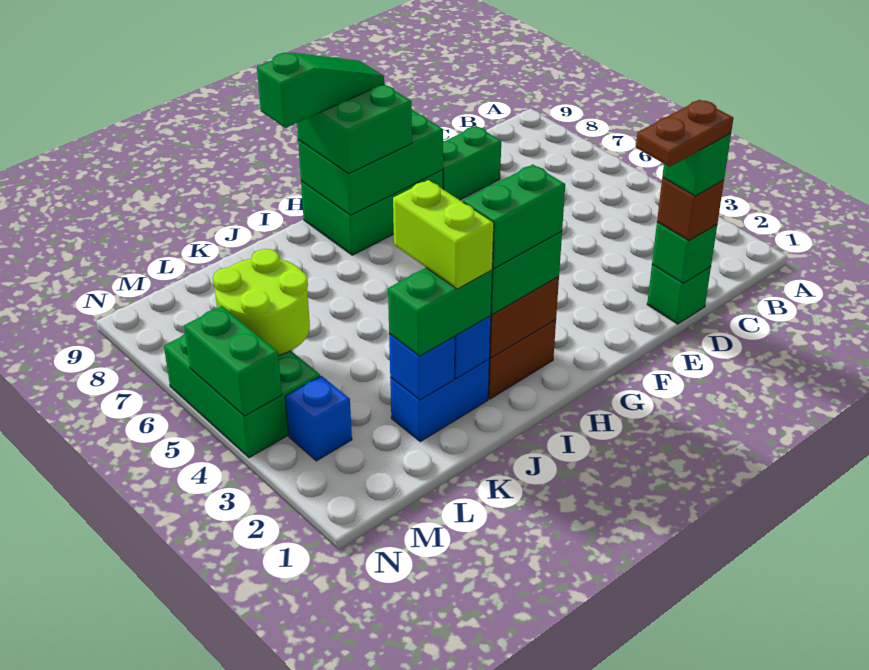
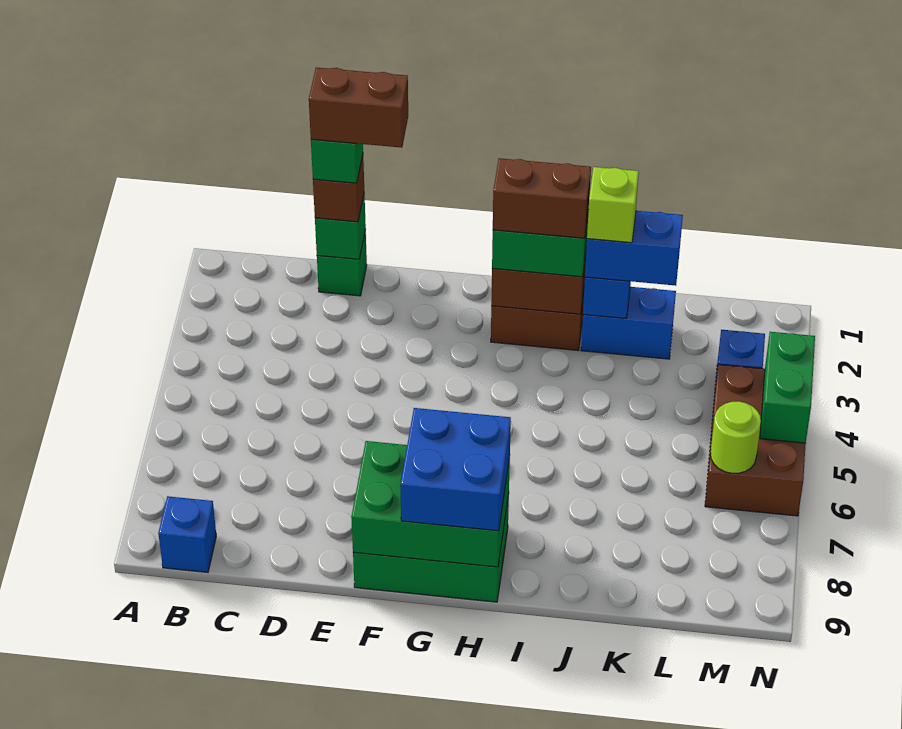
brown plate D1:E1 level 5 -> brown brick D1:E1 level 5
green brick D8:E8 level 1 -> none
green brick G8:H9 level 3 -> blue brick G8:H9 level 3
green slope G9:I9 level 4 top I -> none
green brick H2:I2 level 4 -> brown brick H2:I2 level 4
green brick J2:K2 level 3 -> blue brick J2:K2 level 3
lime brick J2:J3 level 4 -> lime brick J2 level 4
blue brick K2 level 2 -> blue brick B9 level 1
lime round brick L5:M6 level 2 -> lime round brick M6 level 2
green brick M4:N6 level 1 -> brown brick M4:N6 level 1

